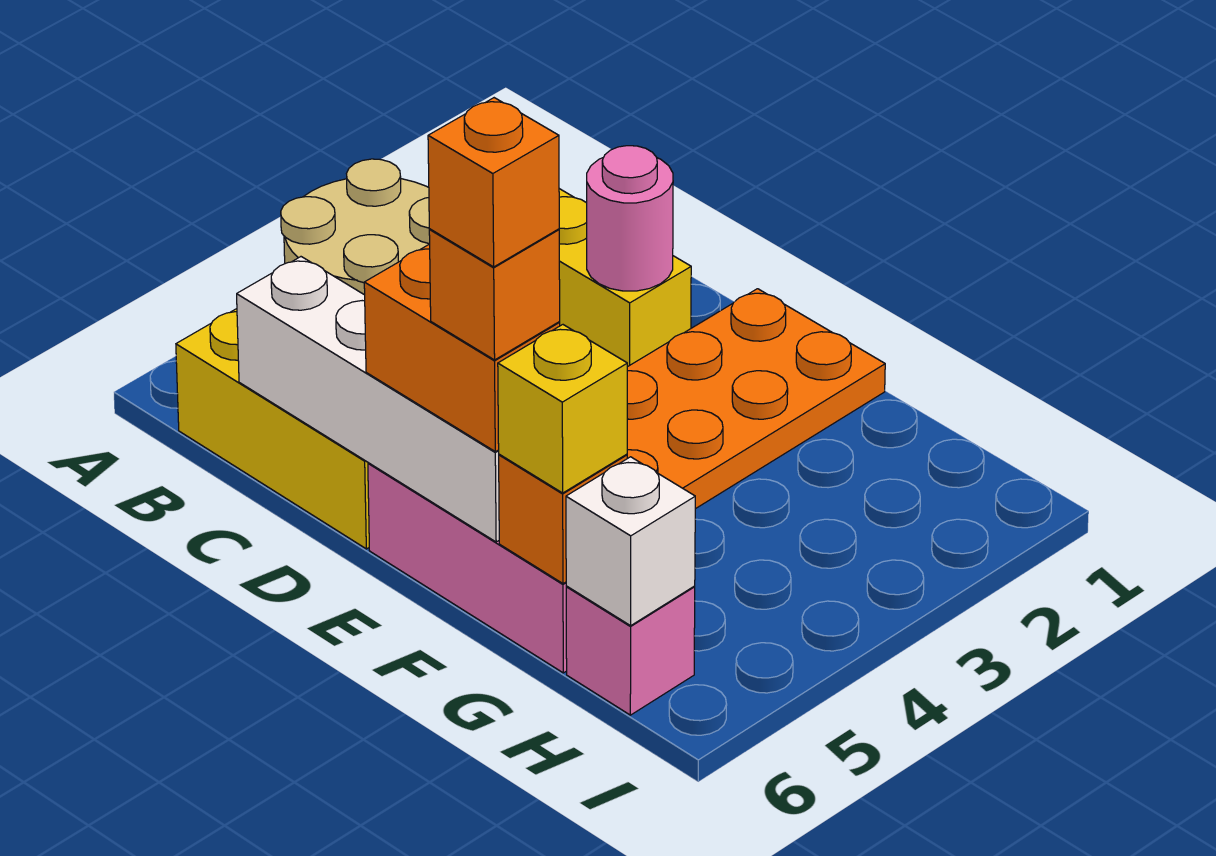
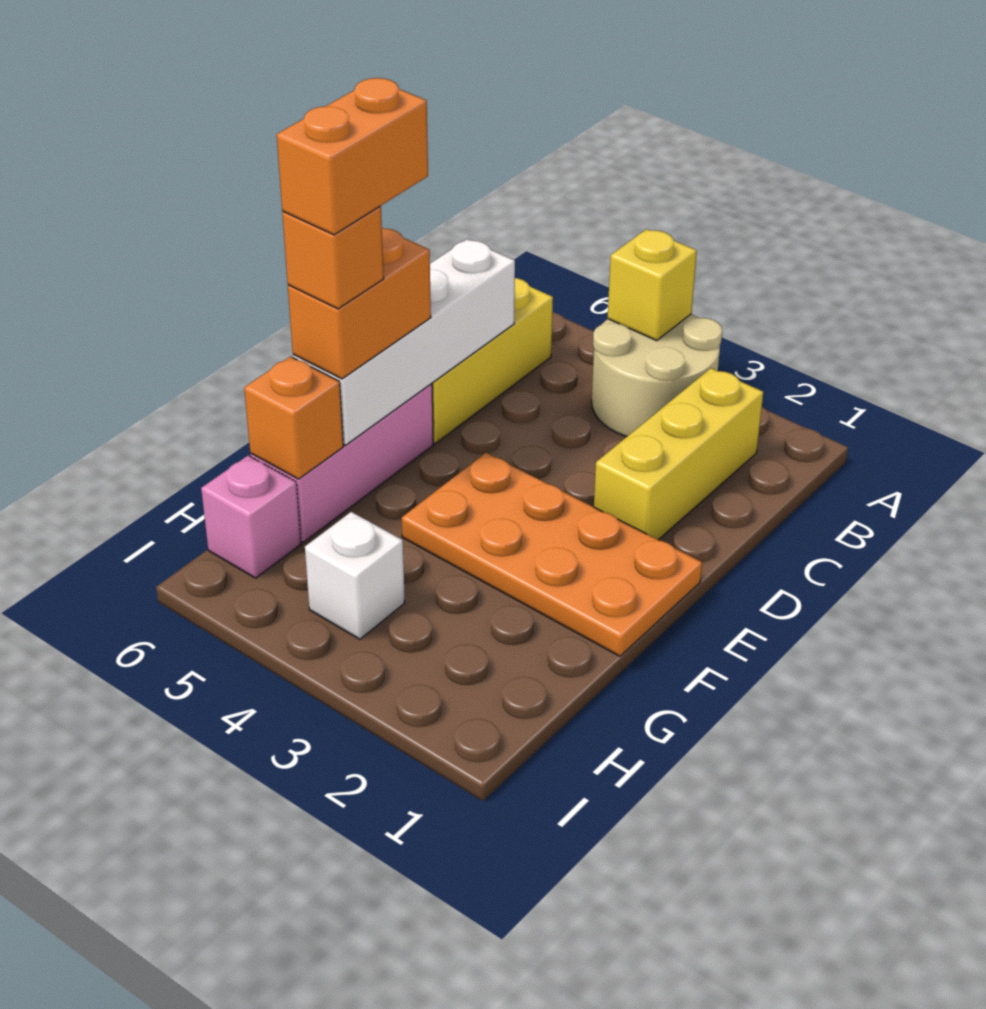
pink round brick D2 level 2 -> none
orange brick F6 level 5 -> orange brick E6:F6 level 5
yellow brick G6 level 3 -> yellow brick A4 level 2
white brick H6 level 2 -> white brick H4 level 1

